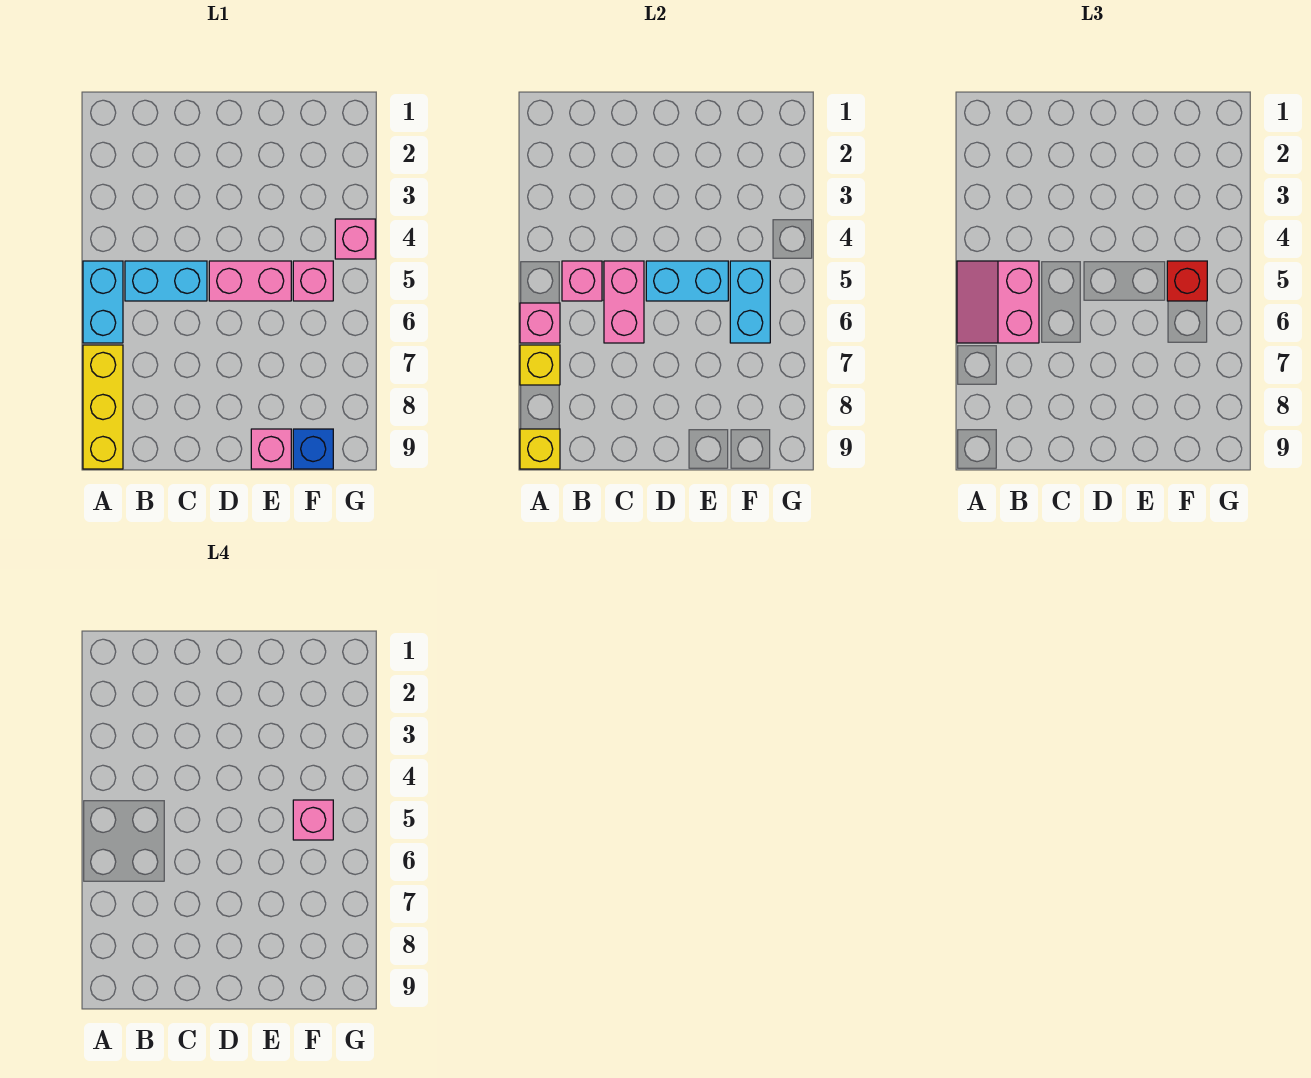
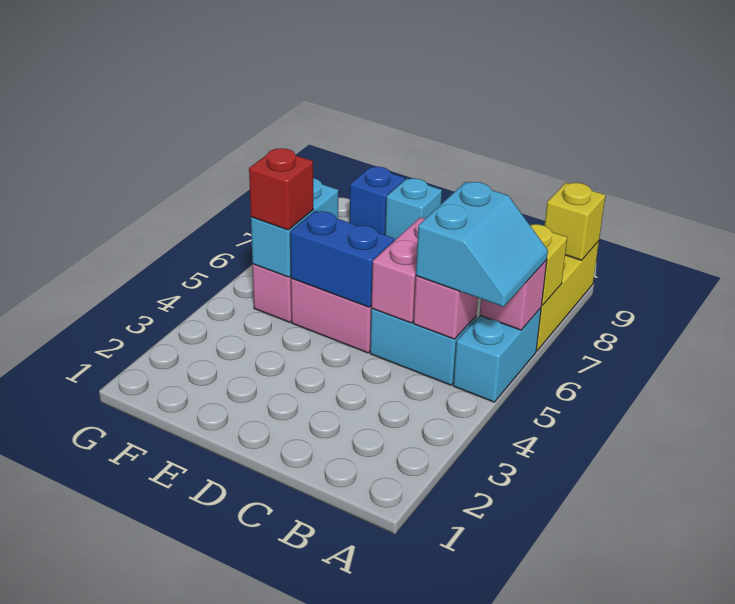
pink slope A5:B6 level 3 top B -> cyan slope A5:B6 level 3 top B
cyan brick D5:E5 level 2 -> blue brick D5:E5 level 2
pink brick E9 level 1 -> cyan brick E9 level 1
pink brick F5 level 4 -> none
pink brick G4 level 1 -> none

